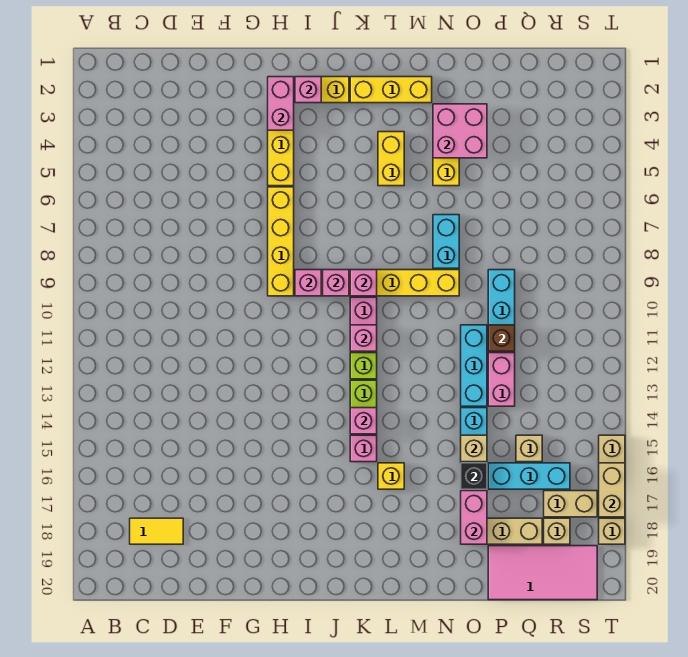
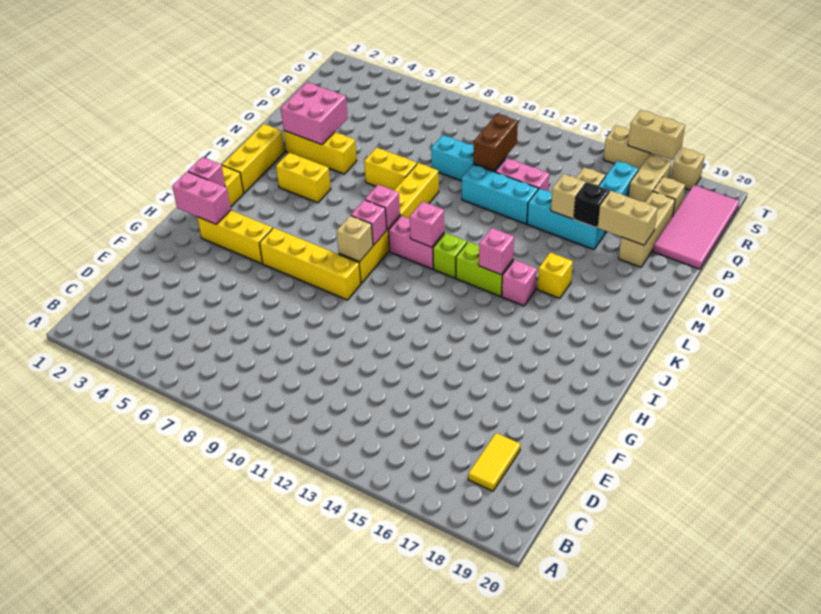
pink brick I9 level 2 -> tan brick I9 level 2
cyan brick N7:N8 level 1 -> yellow brick N7:N8 level 1
pink brick O17:O18 level 2 -> tan brick O17:O18 level 2
brown brick P11 level 2 -> brown brick P11:Q11 level 2

